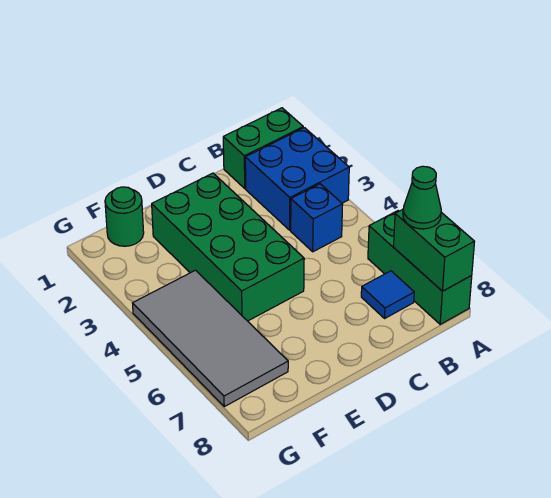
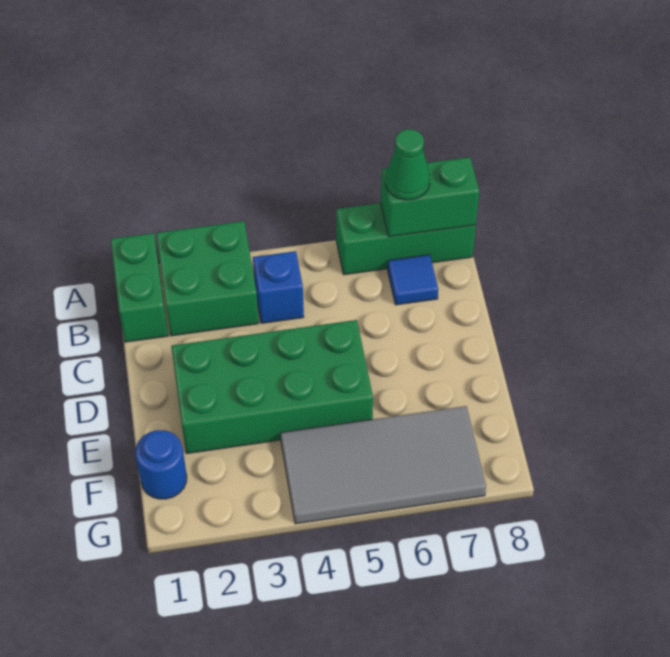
blue brick A2:B3 level 1 -> green brick A2:B3 level 1
green round brick F1 level 1 -> blue round brick F1 level 1

